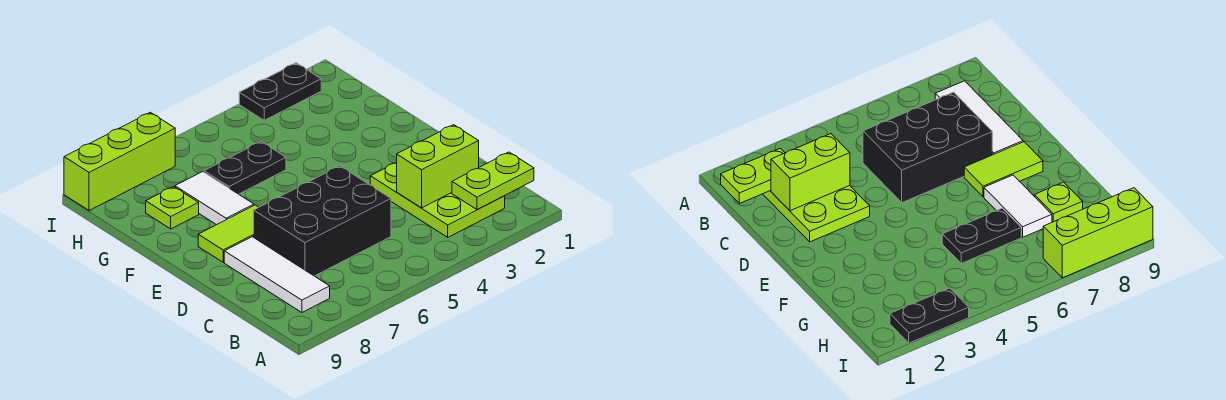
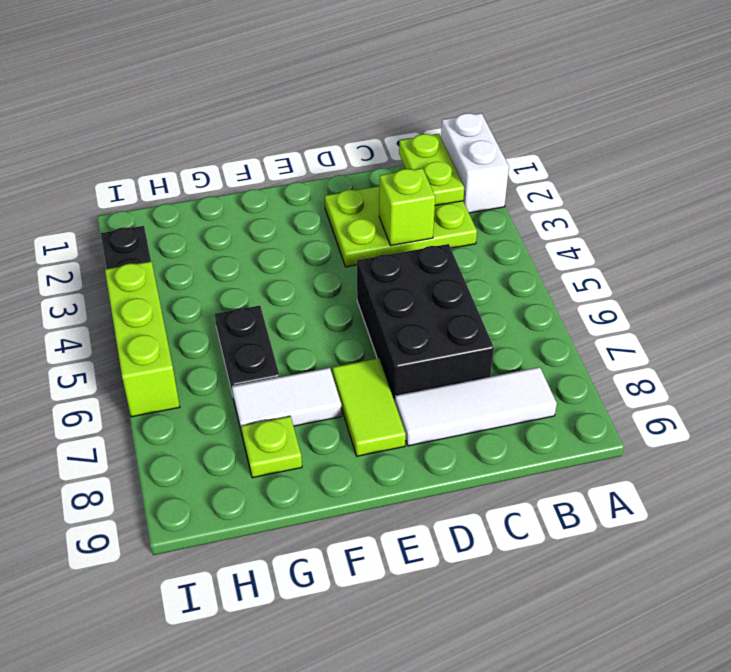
none -> white brick A1:A2 level 1
lime brick C2:C3 level 2 -> lime brick C3 level 2
lime brick I7:I9 level 1 -> lime brick I4:I6 level 1

